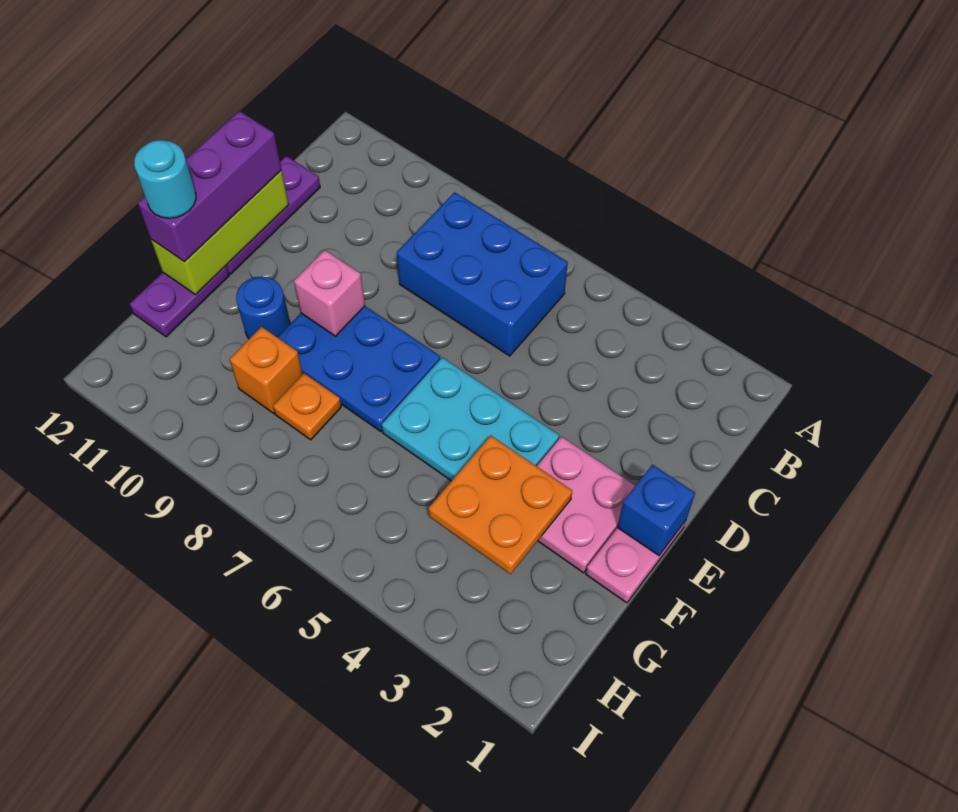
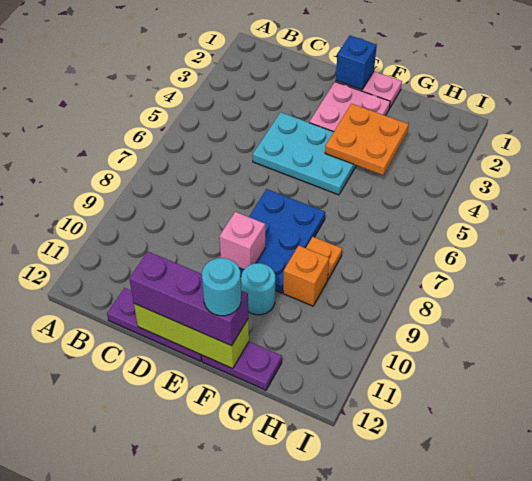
blue brick B6:C8 level 1 -> none
cyan plate E4:F6 level 1 -> cyan plate D4:F5 level 1
blue round brick F10 level 1 -> cyan round brick F10 level 1

